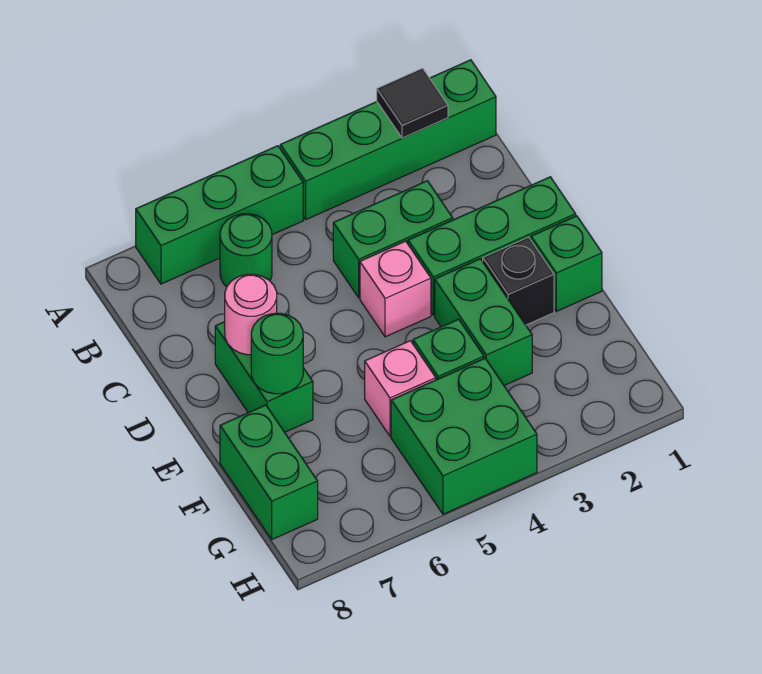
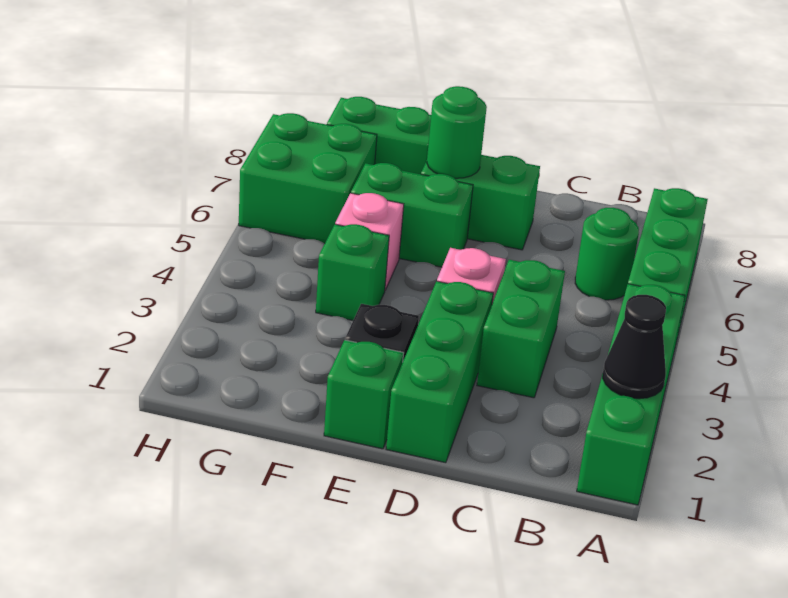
black tile A2 level 2 -> black cone A2 level 2
pink round brick D7 level 2 -> none
green brick E3:F3 level 1 -> green brick E6:F6 level 1
green brick G4:H5 level 1 -> green brick G6:H7 level 1

